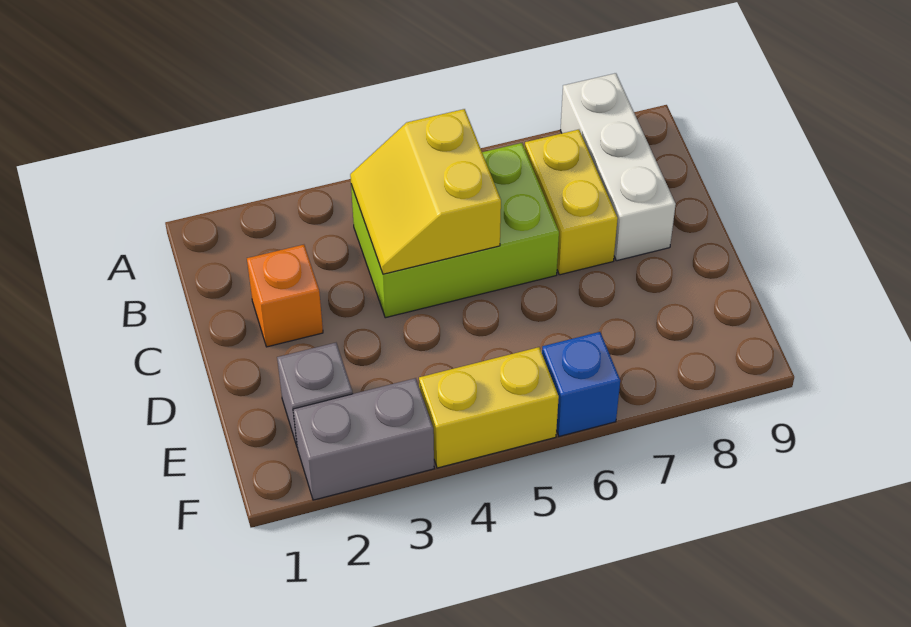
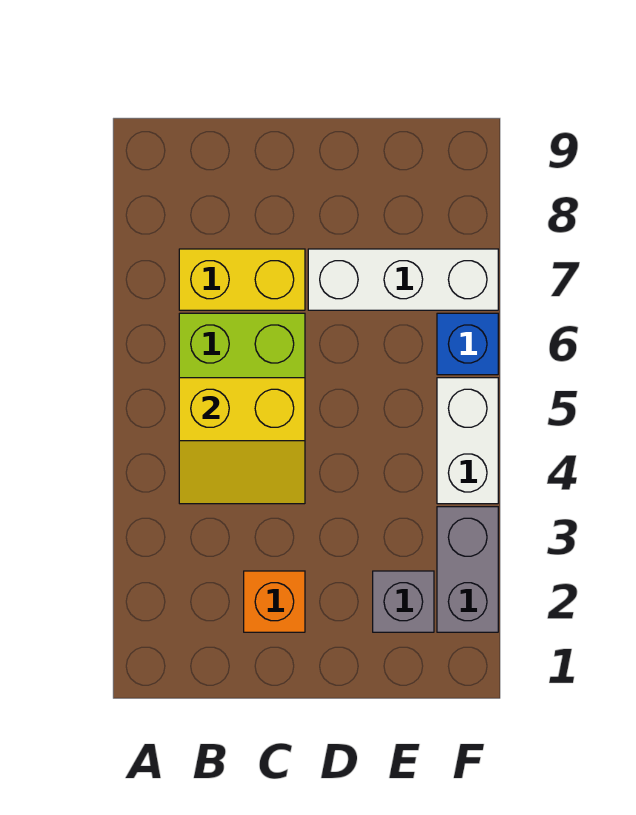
white brick A8:C8 level 1 -> white brick D7:F7 level 1
yellow brick F4:F5 level 1 -> white brick F4:F5 level 1

